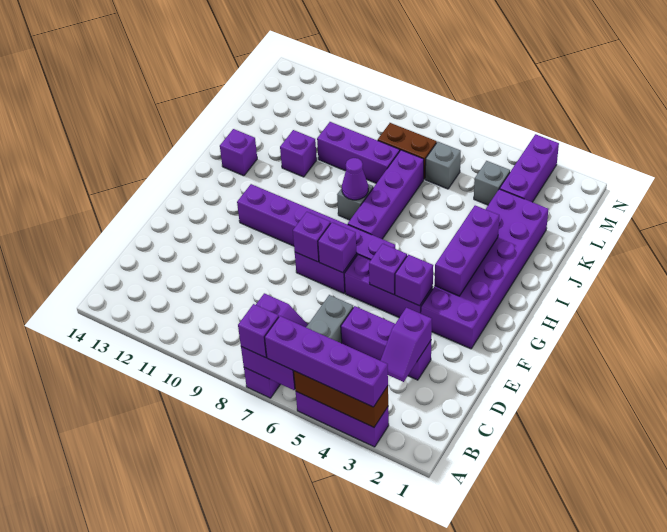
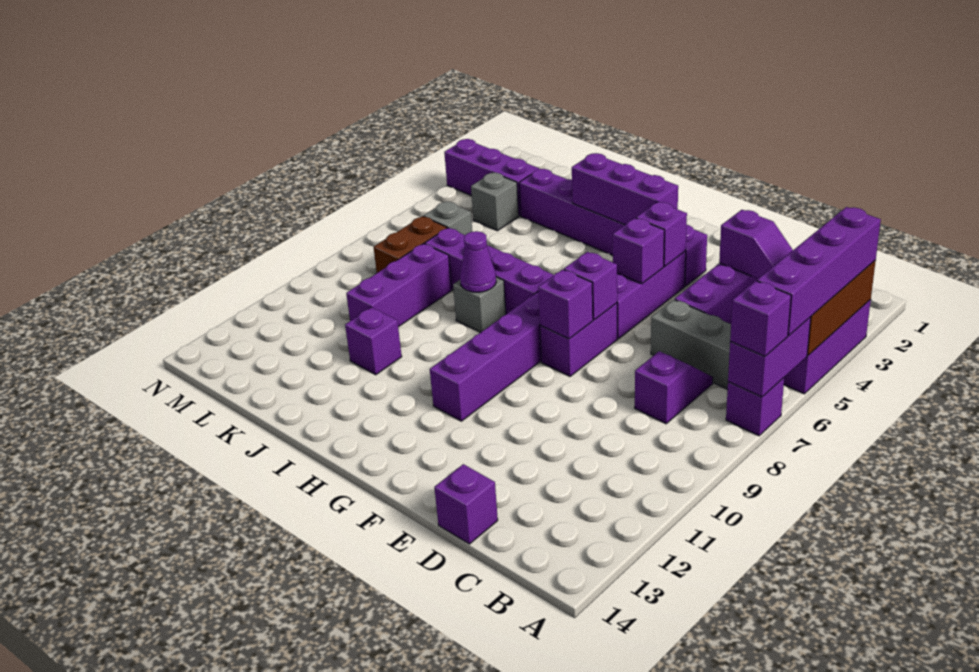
purple brick F2:K3 level 1 -> purple brick F3:K3 level 1
purple brick I13 level 1 -> purple brick D14 level 1

